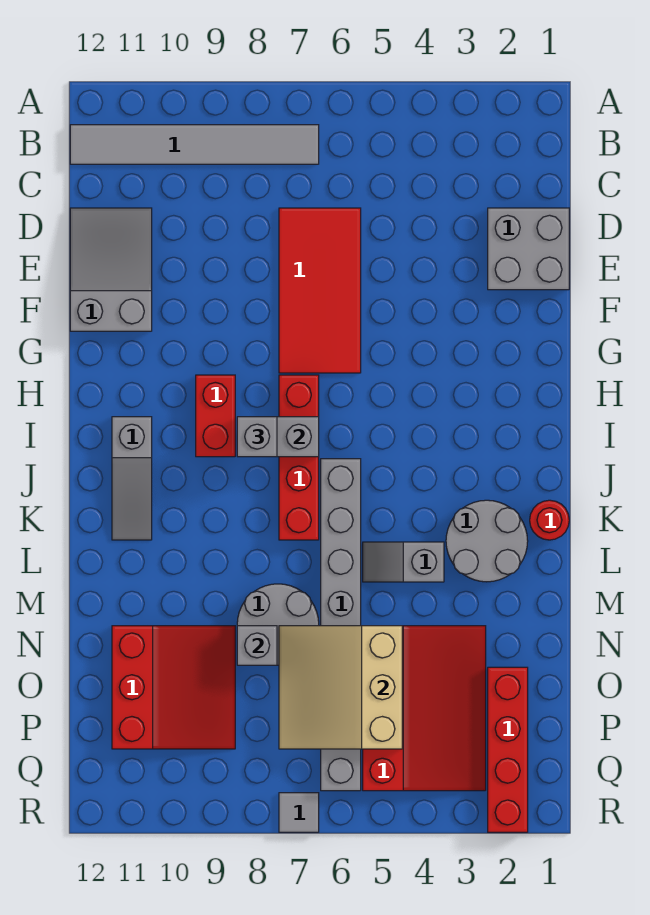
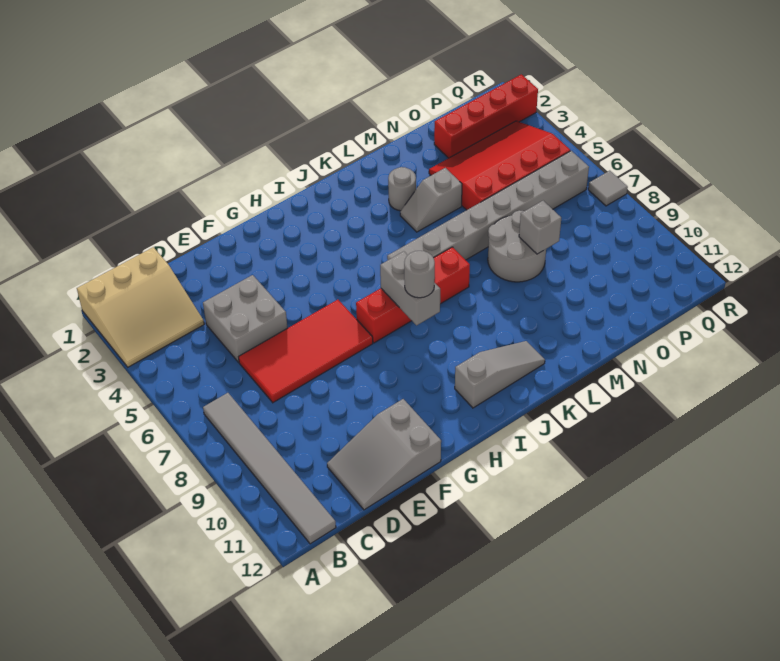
grey brick D1:E2 level 1 -> grey brick D4:E5 level 1
red brick H9:I9 level 1 -> none
grey brick I8 level 3 -> grey round brick I8 level 3
red round brick K1 level 1 -> none
grey round brick K2:L3 level 1 -> grey round brick L3 level 1
grey slope L4:L5 level 1 top 4 -> grey slope L4:M4 level 1 top M
tan slope N5:P7 level 2 top 5 -> tan slope A1:C3 level 1 top 1
red slope N9:P11 level 1 top 11 -> none

